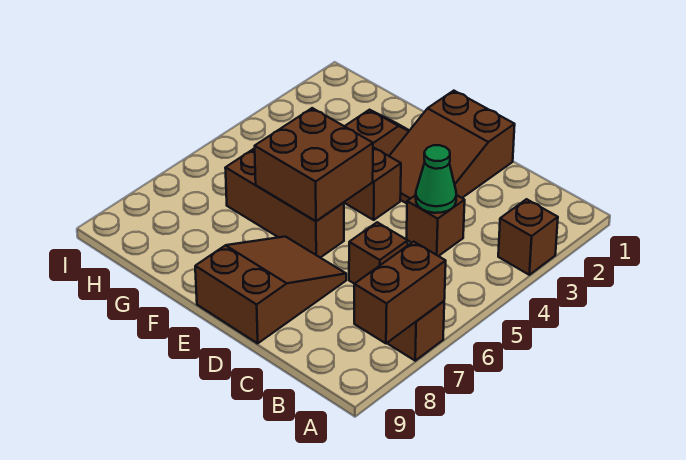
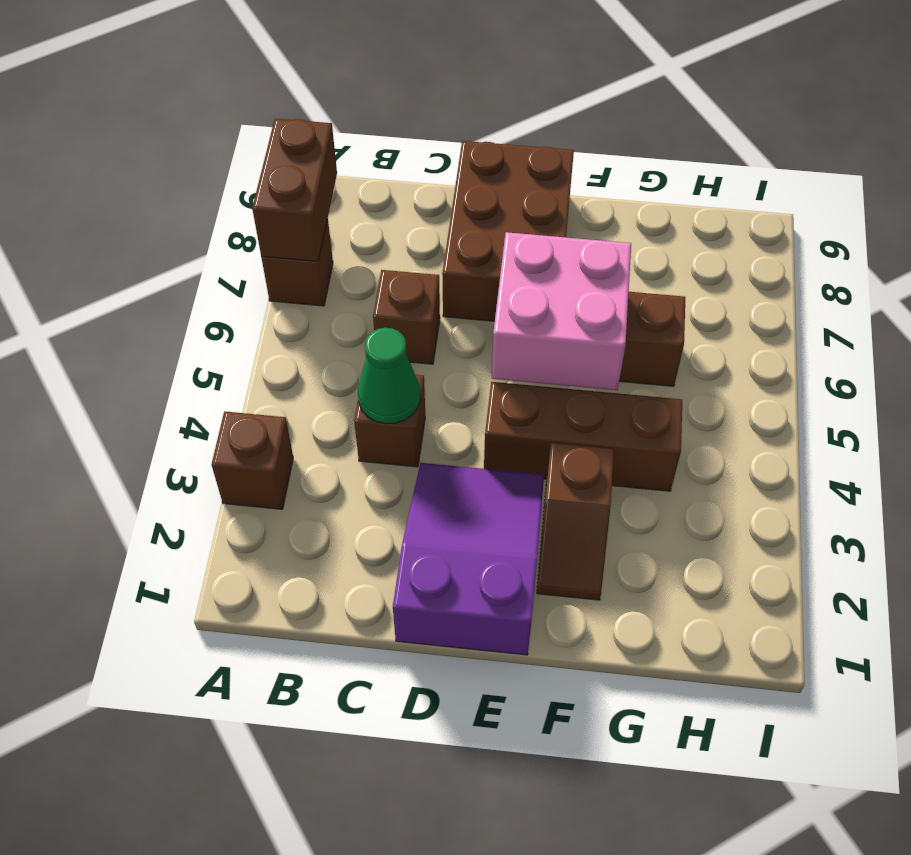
brown slope D1:E3 level 1 top 1 -> purple slope D1:E3 level 1 top 1
brown slope D7:E9 level 1 top 9 -> brown brick D7:E9 level 1
brown brick E5:F6 level 2 -> pink brick E5:F6 level 2

